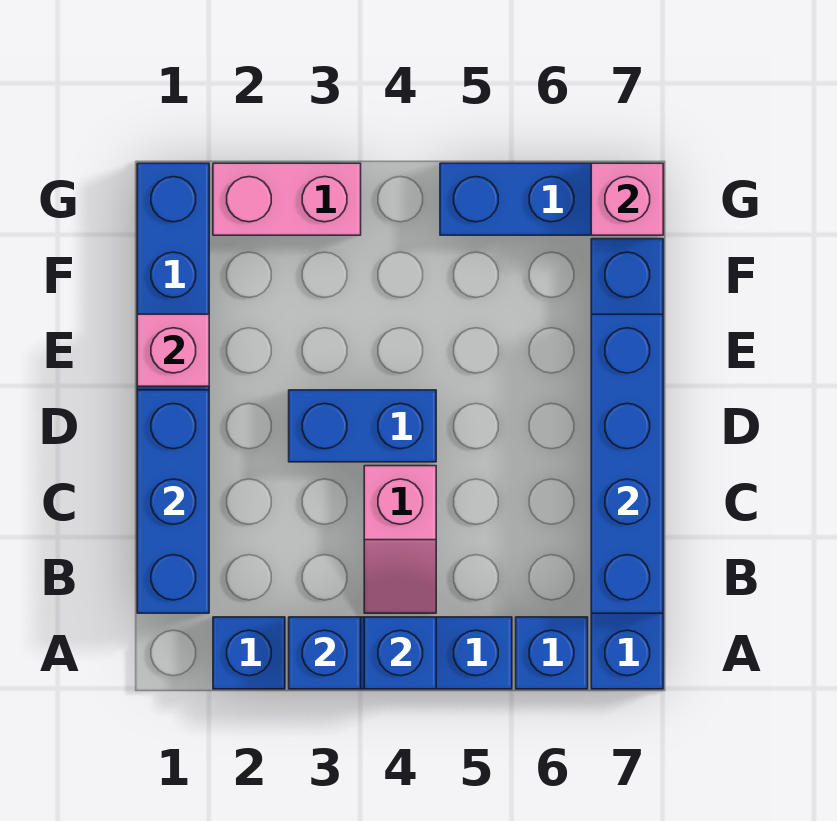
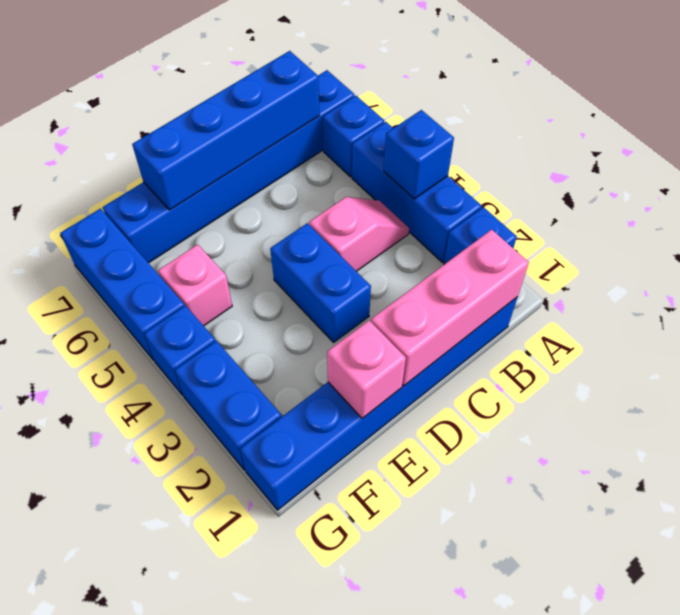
blue brick A3 level 2 -> blue brick G4 level 1
blue brick B1:D1 level 2 -> pink brick B1:D1 level 2
pink brick G2:G3 level 1 -> blue brick G2:G3 level 1
pink brick G7 level 2 -> pink brick F5 level 1

